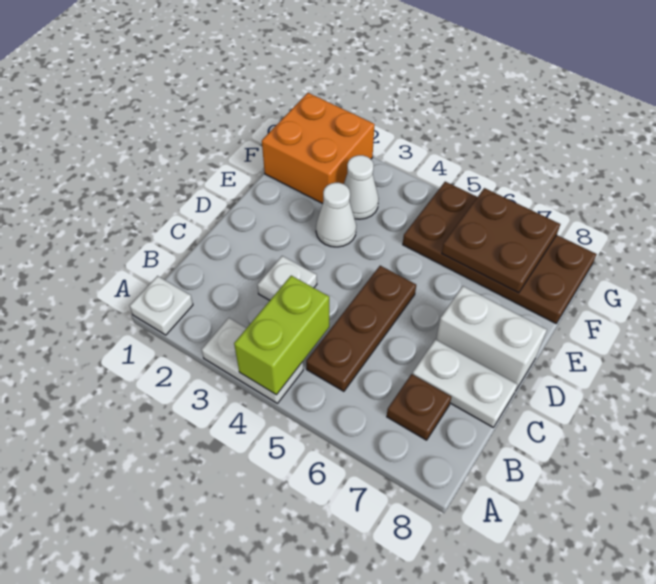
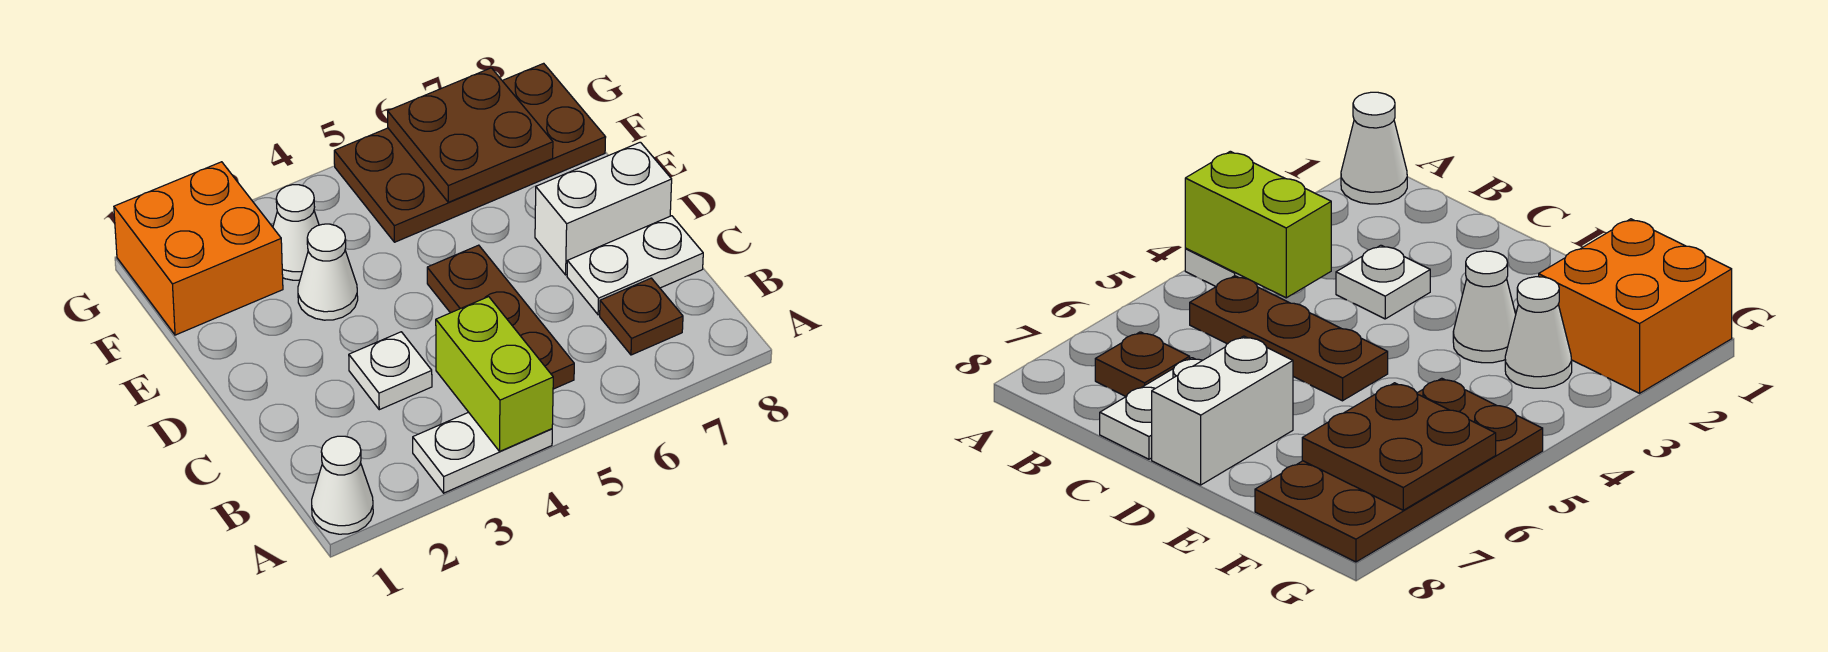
white plate A1 level 1 -> white cone A1 level 1

